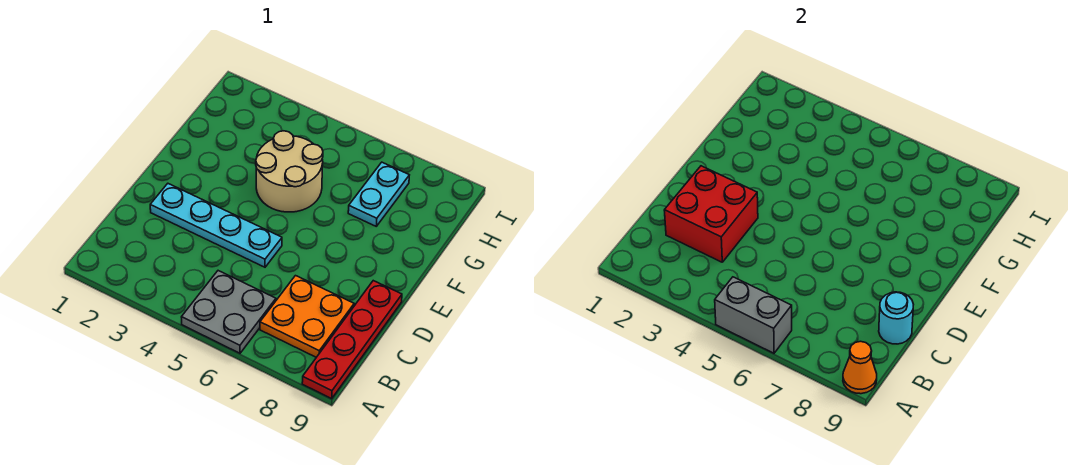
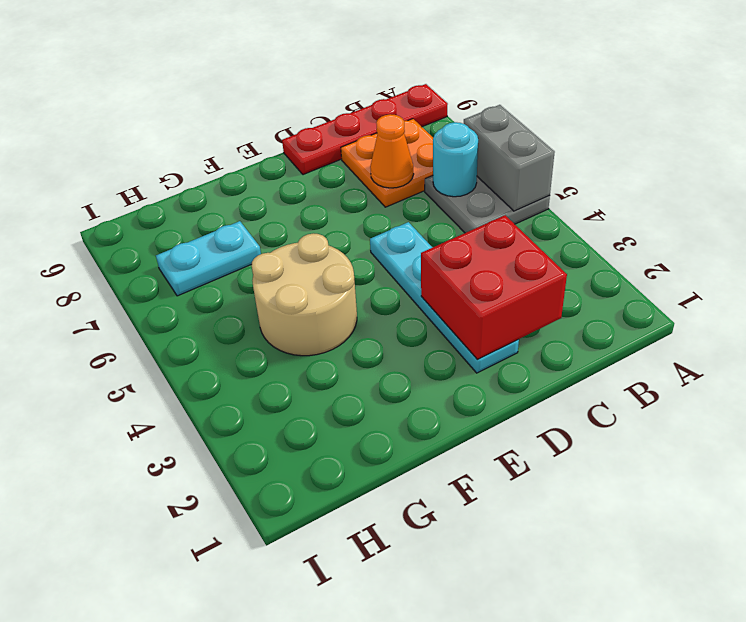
orange cone A9 level 2 -> orange cone C7 level 2
cyan round brick C9 level 2 -> cyan round brick B6 level 2

